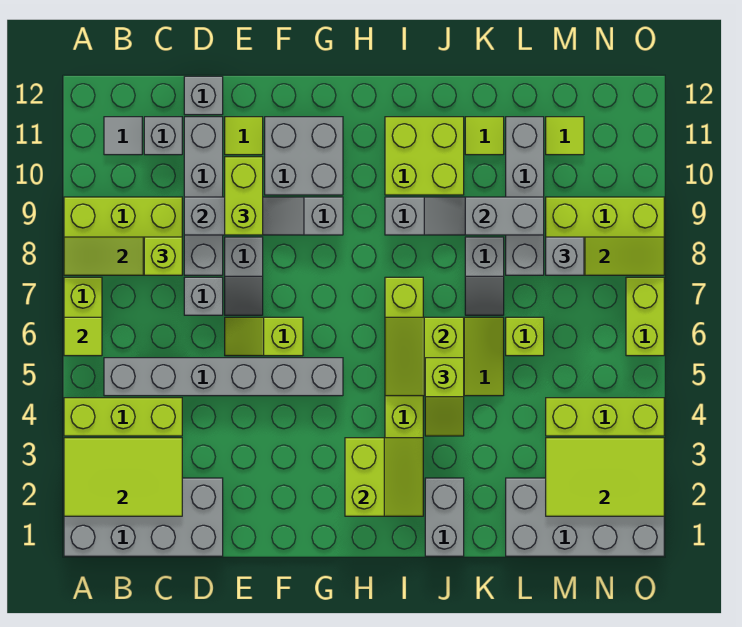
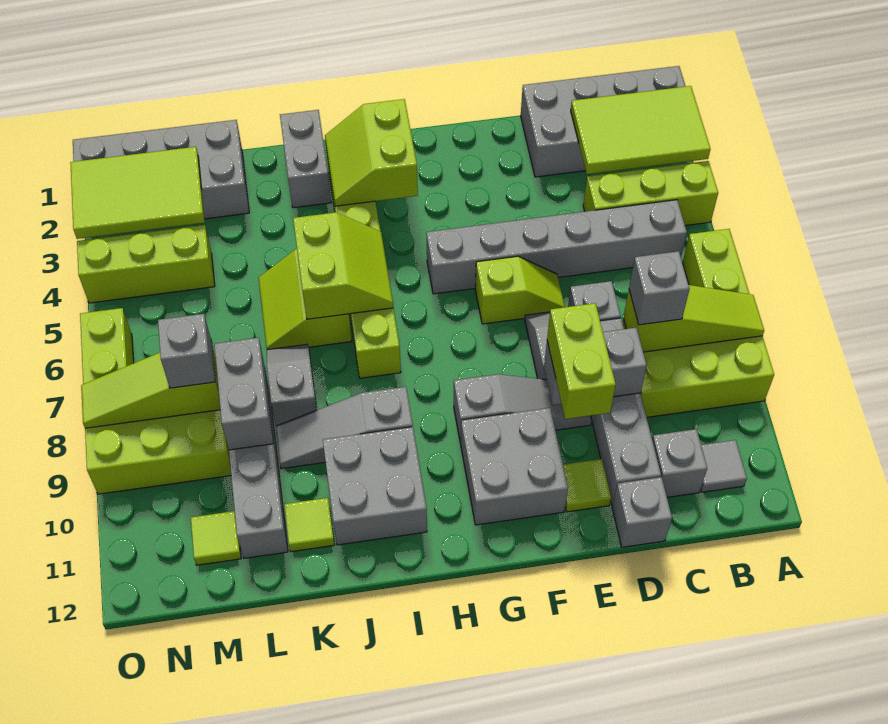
lime tile A6 level 2 -> none
lime brick C8 level 3 -> grey brick C8 level 3
lime brick I10:J11 level 1 -> grey brick I10:J11 level 1
lime slope J4:J5 level 3 top 5 -> none
grey brick K9:L9 level 2 -> grey brick L8:L9 level 2
lime brick L6 level 1 -> none

